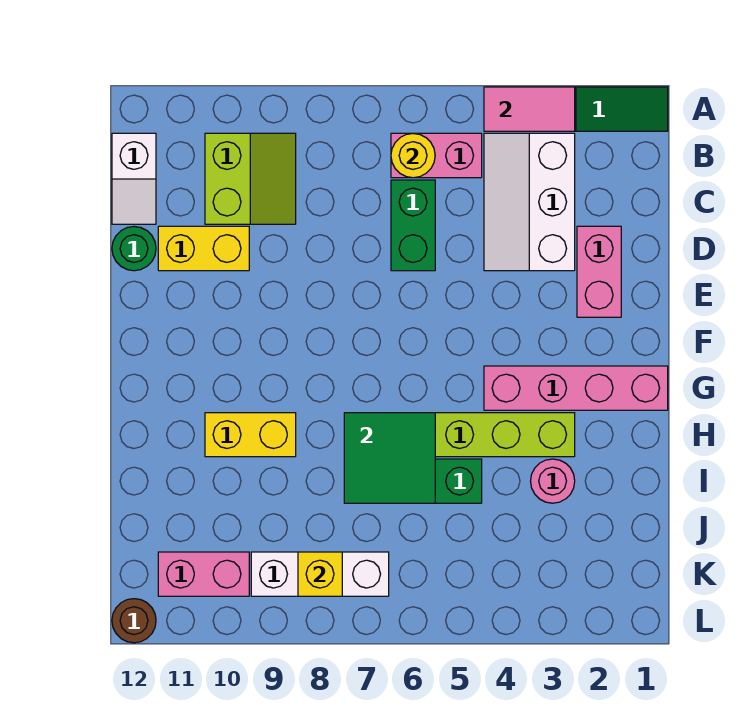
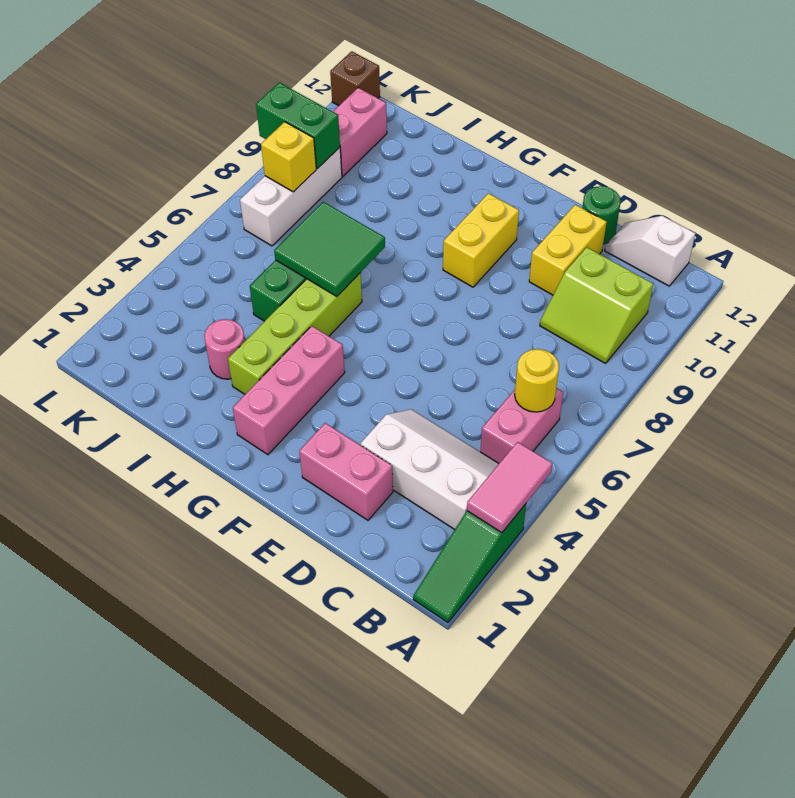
green brick C6:D6 level 1 -> green brick K9:L9 level 2
pink brick G1:G4 level 1 -> pink brick G2:G4 level 1
yellow brick H9:H10 level 1 -> yellow brick F9:F10 level 1
brown round brick L12 level 1 -> brown brick L12 level 1

